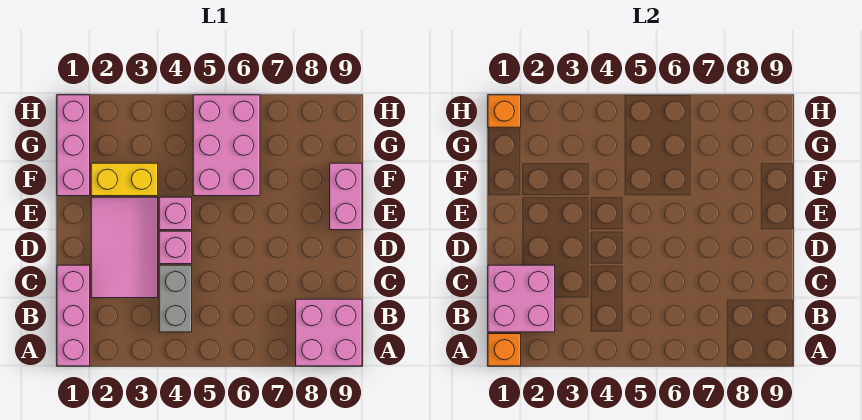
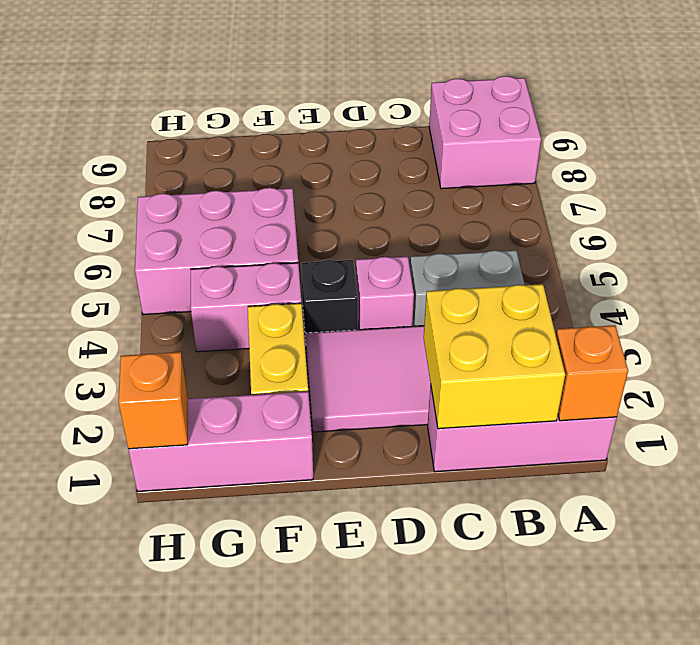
pink brick B1:C2 level 2 -> yellow brick B1:C2 level 2
pink brick E4 level 1 -> black brick E4 level 1
pink brick E9:F9 level 1 -> pink brick F4:G4 level 1

